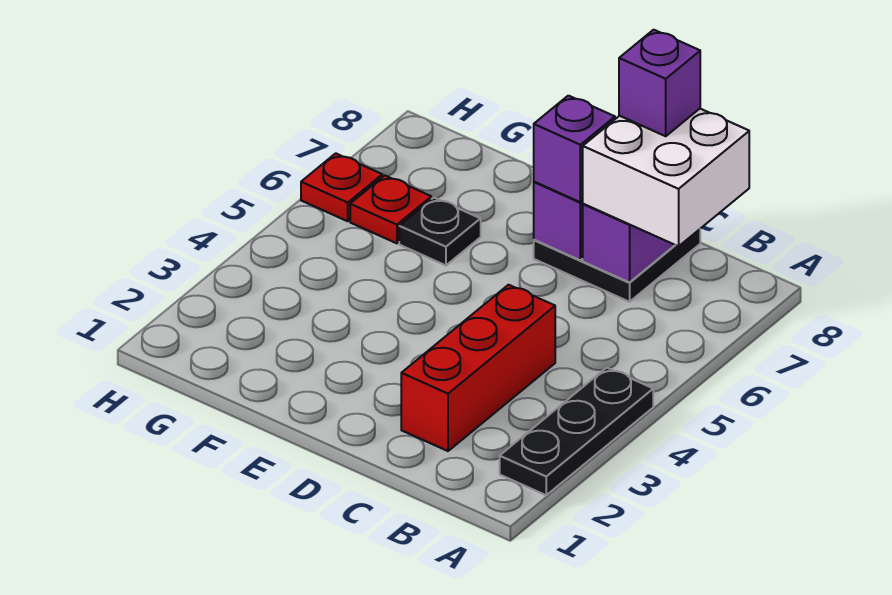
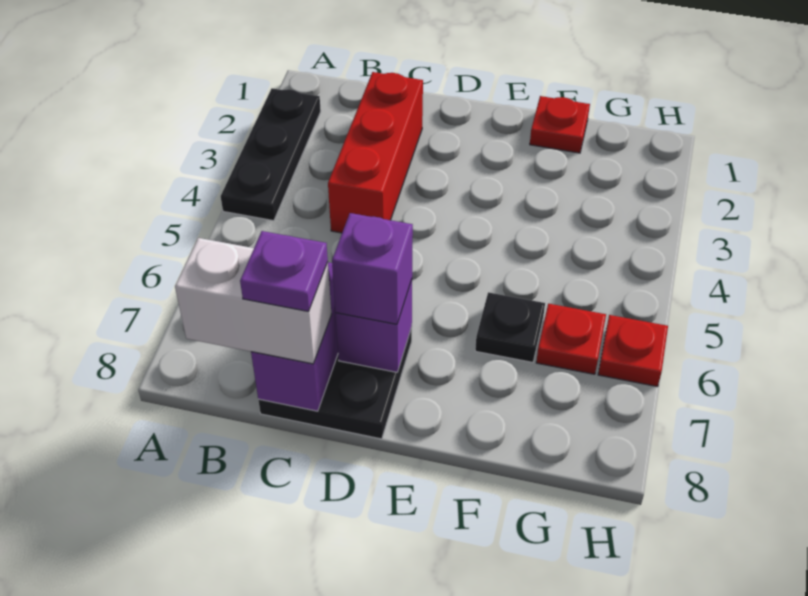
white brick B7:C8 level 3 -> white brick B8:C8 level 3
purple brick C8 level 4 -> purple plate C8 level 4
none -> red plate F1 level 1

